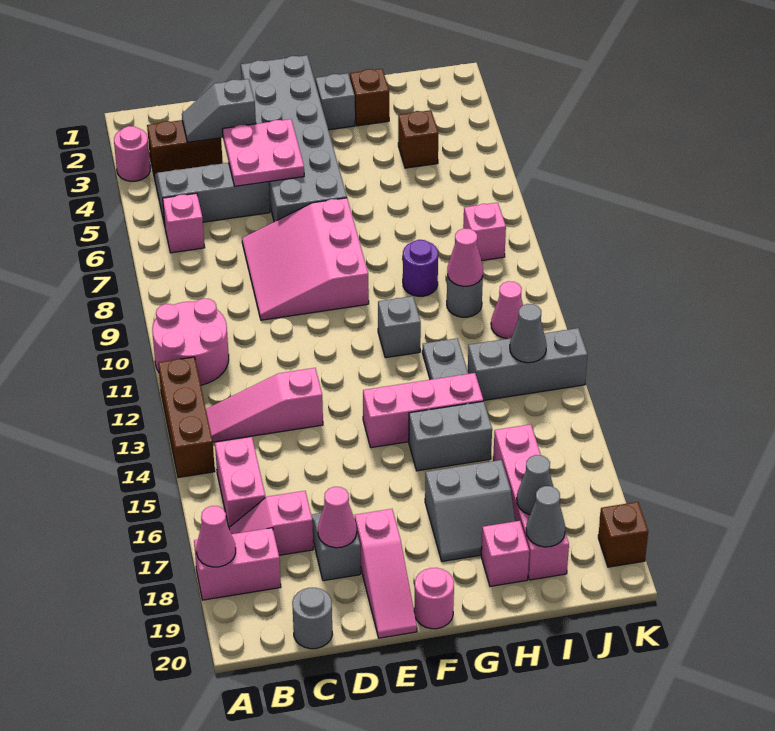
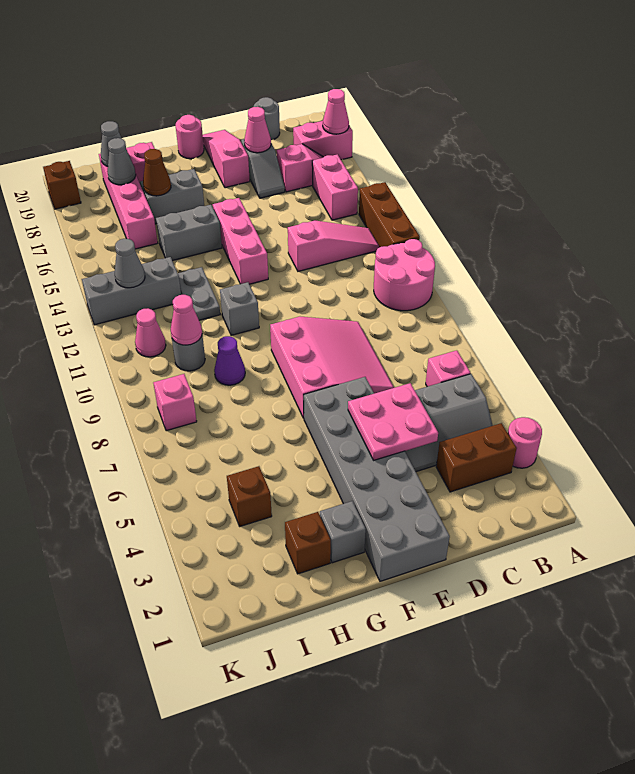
grey slope C3:D3 level 2 top D -> none
pink brick F14:H14 level 1 -> pink brick F13:F15 level 1
purple round brick H9 level 1 -> purple cone H9 level 1
none -> brown cone H17 level 2

